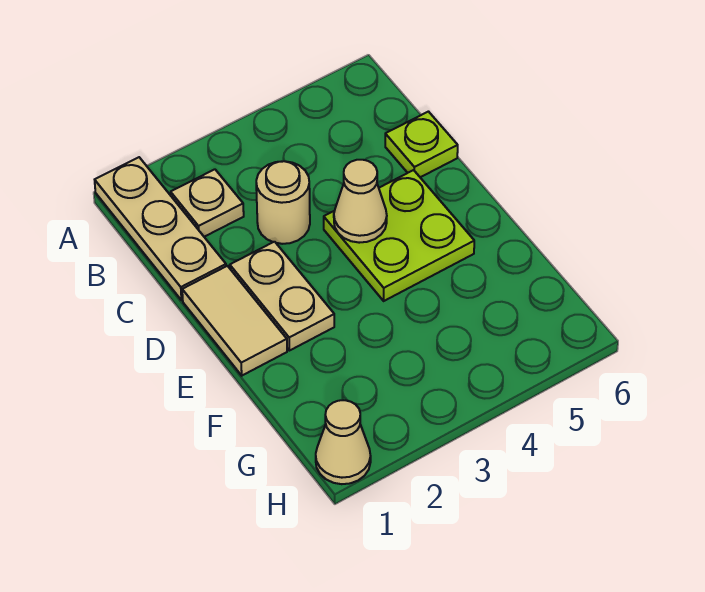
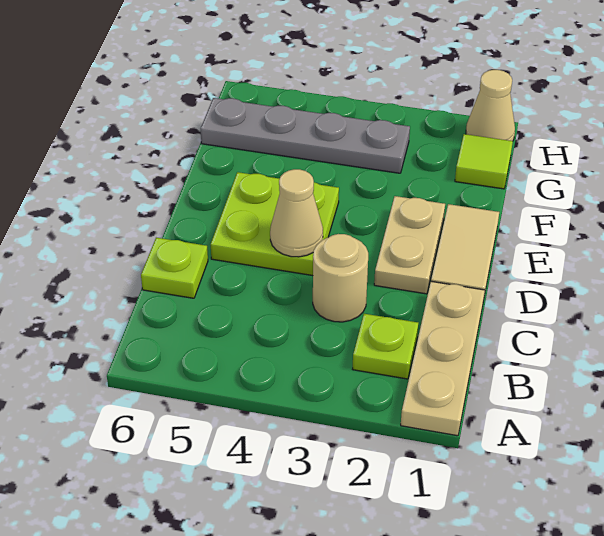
tan plate B2 level 1 -> lime plate B2 level 1
none -> lime tile G1 level 1
none -> grey plate G3:G6 level 1

